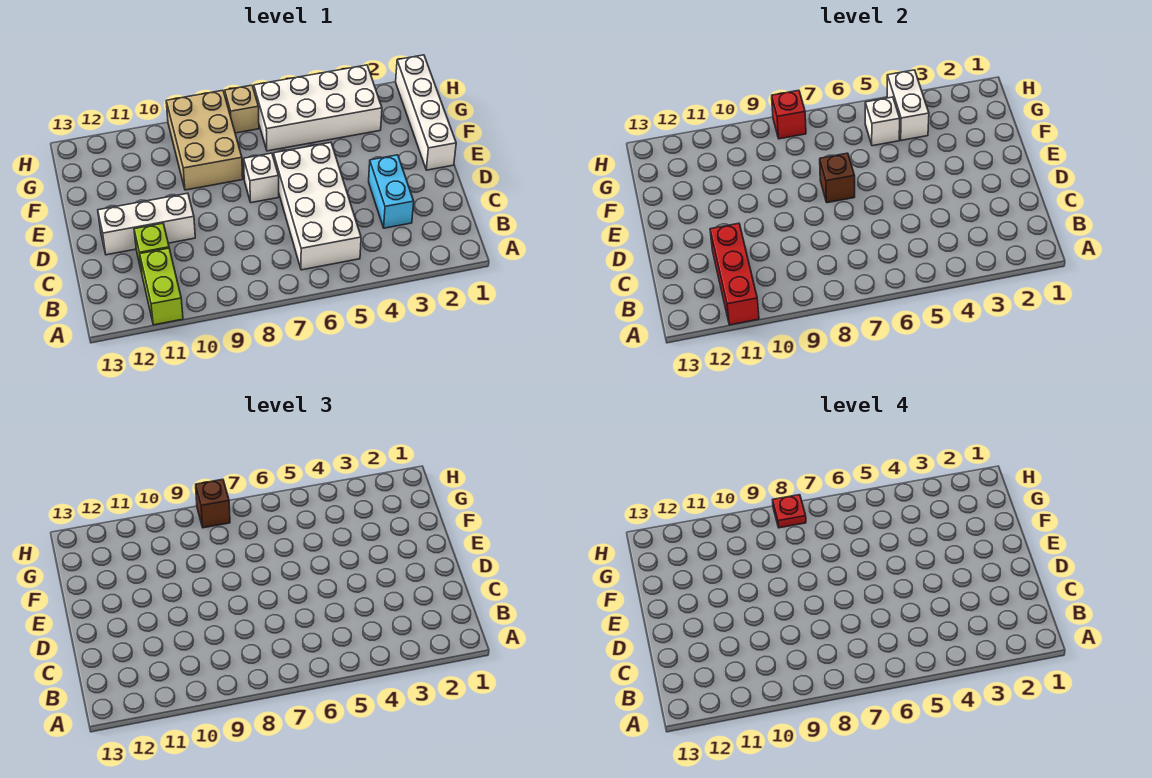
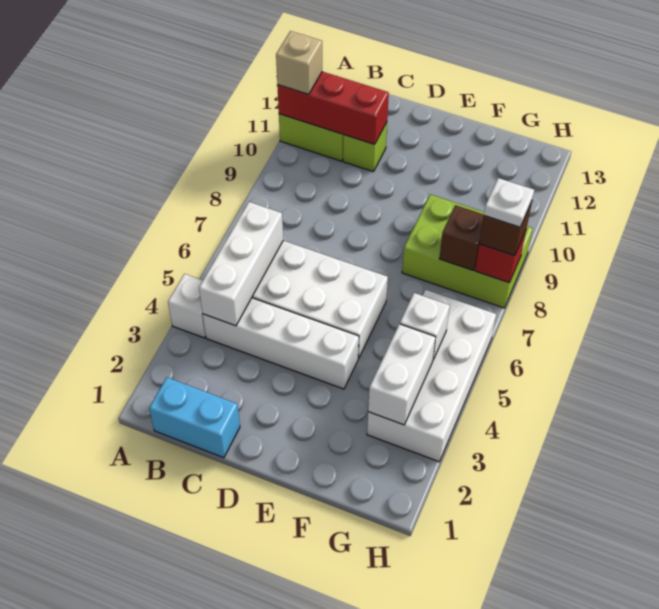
cyan brick C3:D3 level 1 -> cyan brick B1:C1 level 1
white brick D10:D12 level 1 -> white brick B4:B6 level 2
white brick E1:H1 level 1 -> white brick B4:E4 level 1
white brick E7 level 1 -> white brick A4 level 1
brown brick E7 level 2 -> brown brick G8 level 2
tan brick F8:H9 level 1 -> lime brick F8:H9 level 1
white brick G4:H4 level 2 -> white brick G3:G4 level 2
tan brick H7 level 1 -> tan brick A11 level 3
red plate H8 level 4 -> white plate H8 level 4

